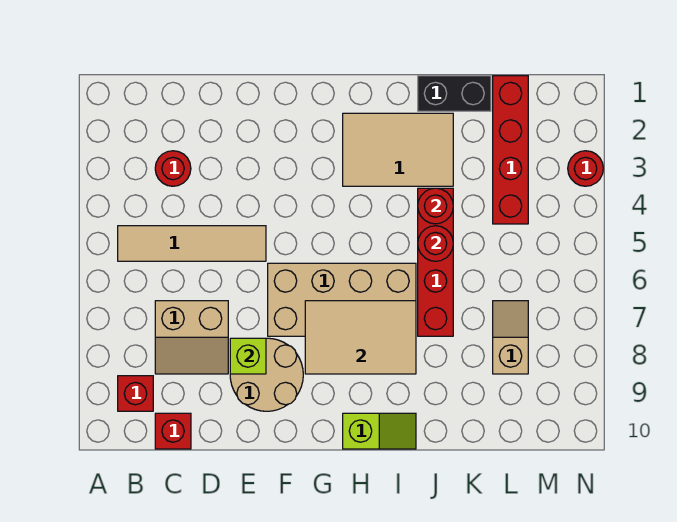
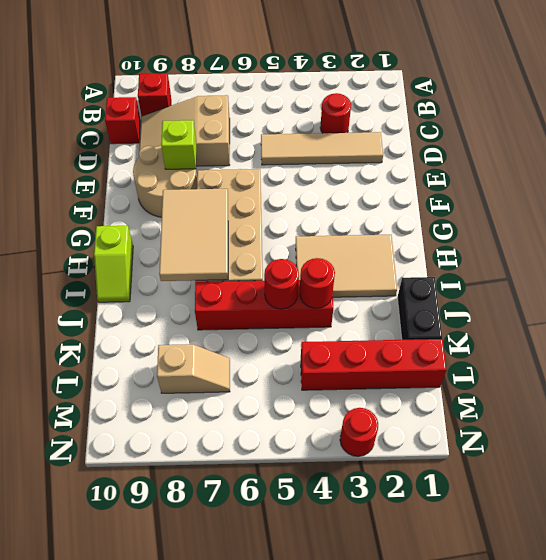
tan tile B5:E5 level 1 -> tan tile D2:D5 level 1
tan slope C7:D8 level 1 top 7 -> tan slope C7:D9 level 1 top 7
tan tile H2:J3 level 1 -> tan tile H2:I4 level 1

